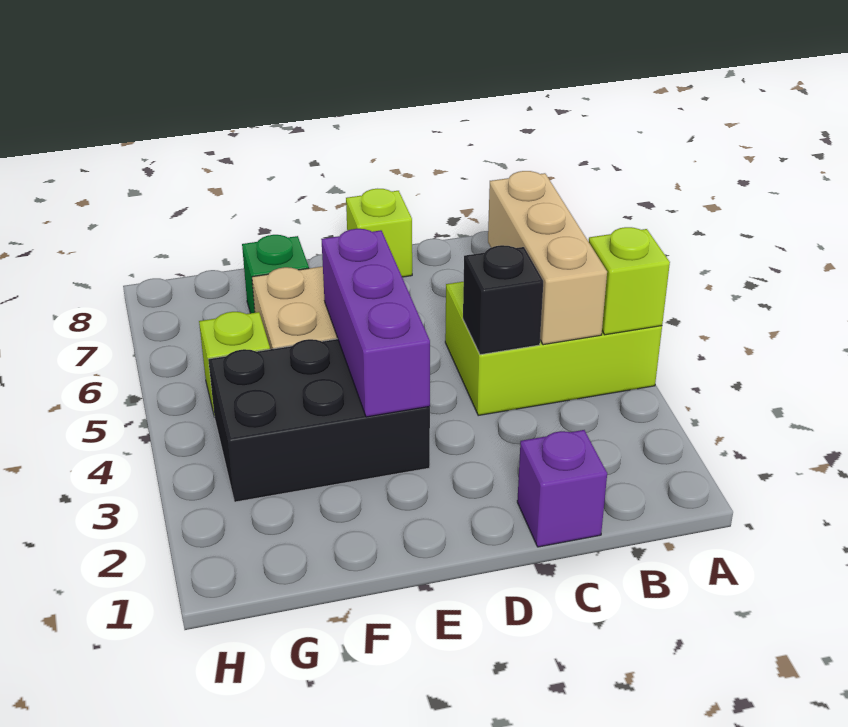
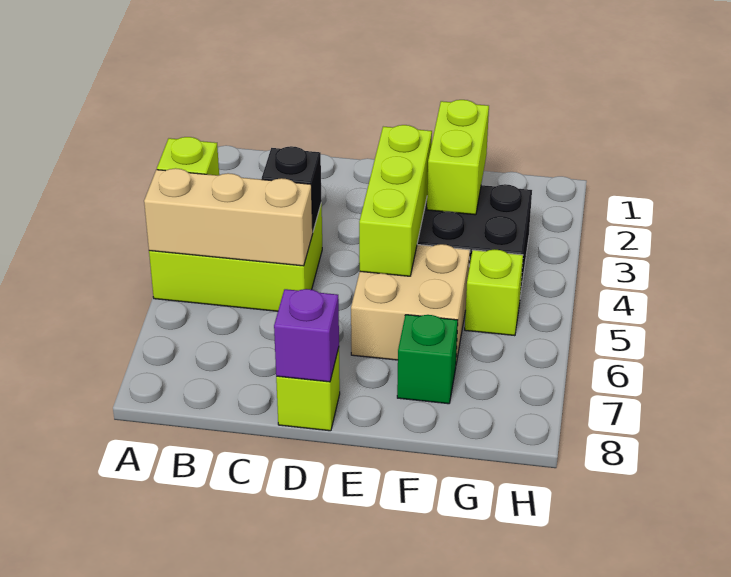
tan brick B4:B6 level 2 -> tan brick A5:C5 level 2
purple brick C1 level 1 -> purple brick D8 level 2
purple brick E3:E5 level 2 -> lime brick E3:E5 level 2
none -> lime brick F2:F3 level 2

